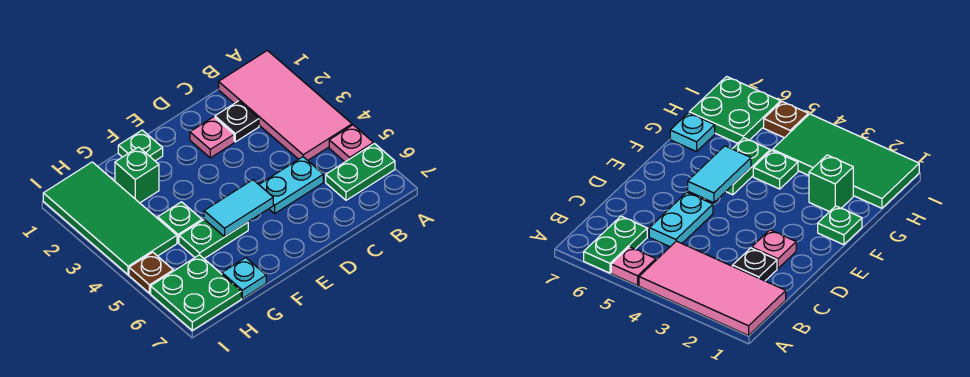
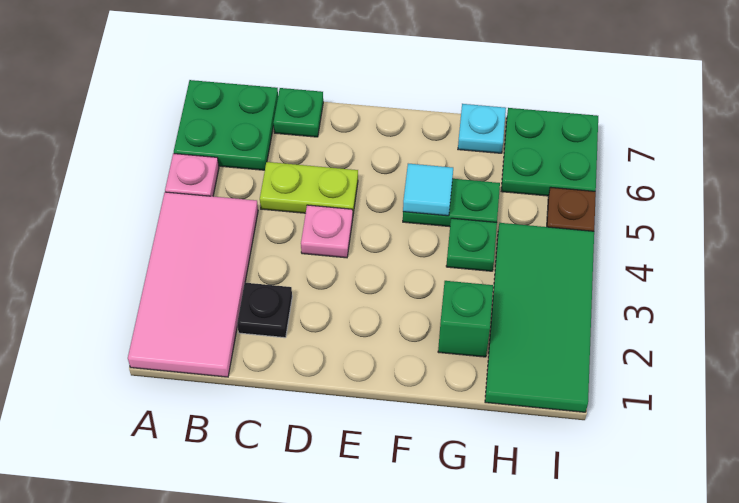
green plate A6:B6 level 1 -> green plate A6:B7 level 1
cyan plate C5:D5 level 1 -> lime plate C5:D5 level 1
pink plate D2 level 1 -> pink plate D4 level 1
cyan tile E5:F5 level 2 -> cyan tile F5 level 2
green plate F1 level 1 -> green plate C7 level 1

